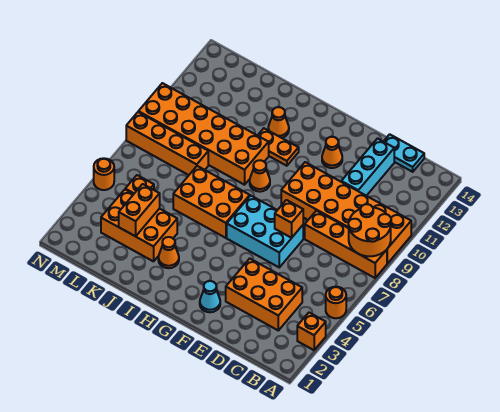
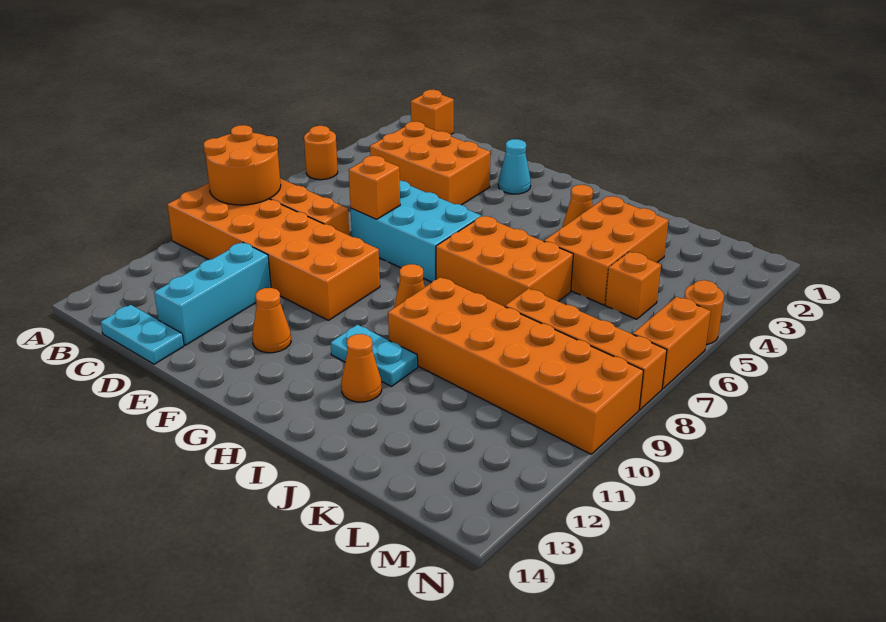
orange brick A3 level 1 -> orange brick B1 level 1
orange plate H11:I11 level 1 -> cyan plate H11:I11 level 1
orange brick J3:L4 level 1 -> orange brick J3:K5 level 1
orange brick K3:K4 level 2 -> orange brick N6:N7 level 1

